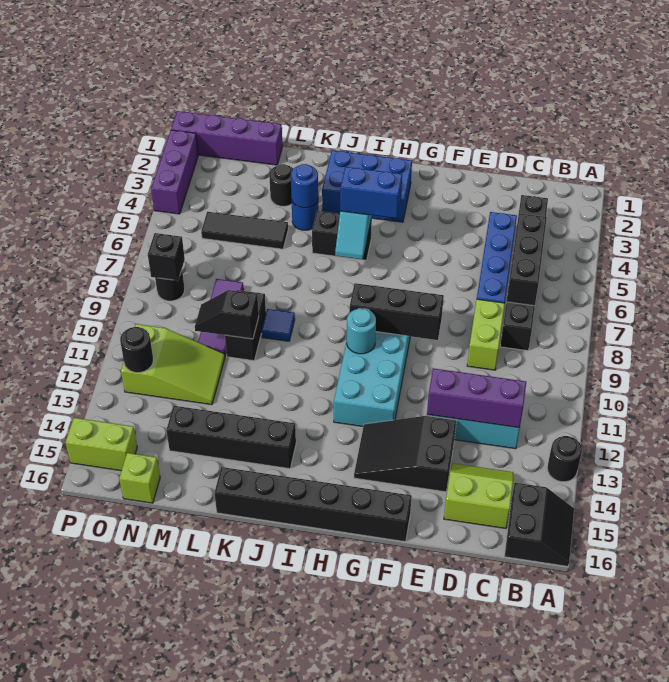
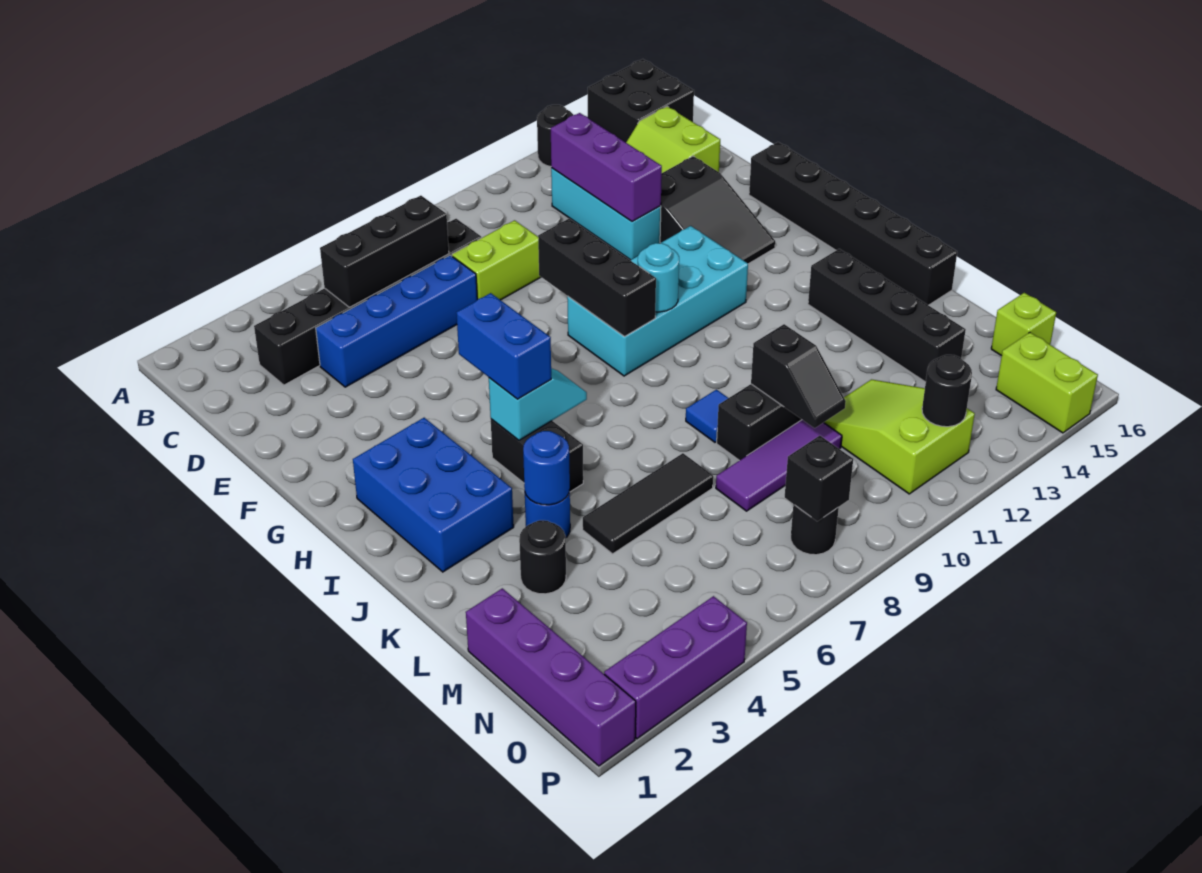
black slope A15:B16 level 1 top B -> black brick A15:B16 level 1
black tile L5:N5 level 1 -> black tile L5:L7 level 1

